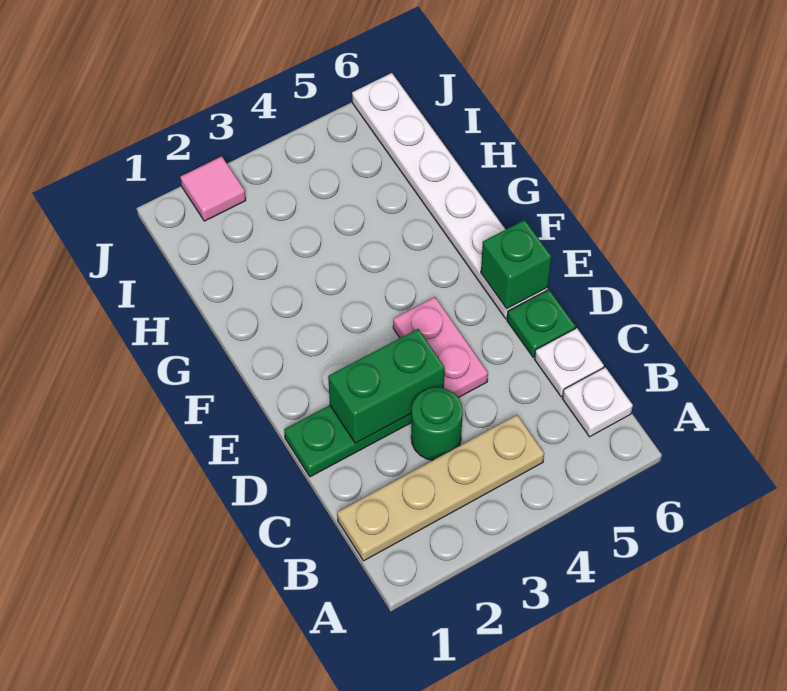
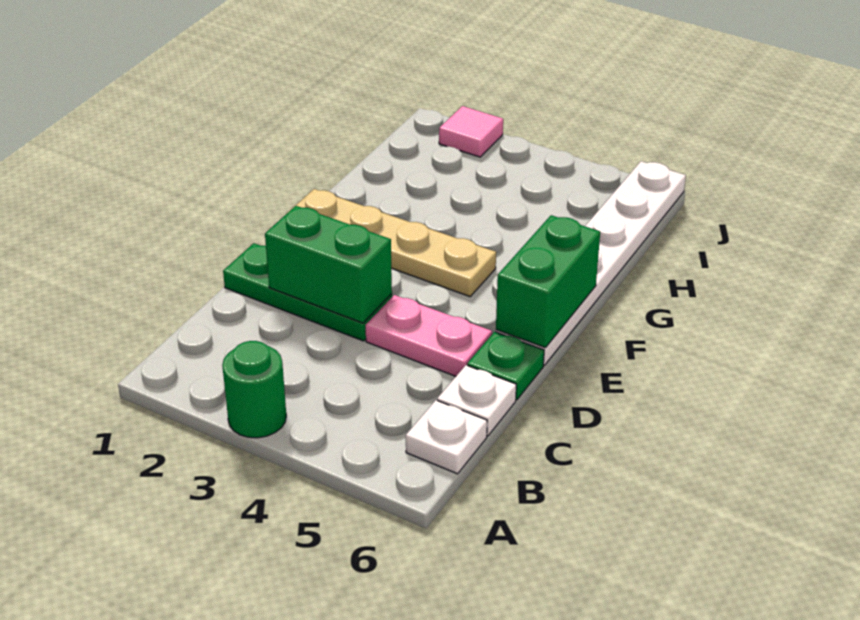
tan plate B1:B4 level 1 -> tan plate F1:F4 level 1
green round brick C3 level 1 -> green round brick A3 level 1
pink plate D4:E4 level 1 -> pink plate D4:D5 level 1
green brick E6 level 2 -> green brick E6:F6 level 2

